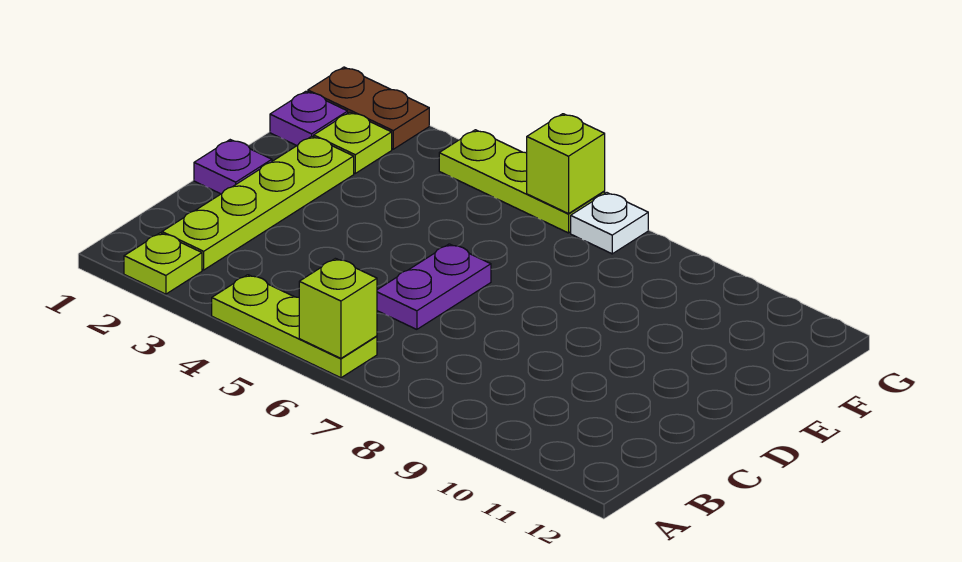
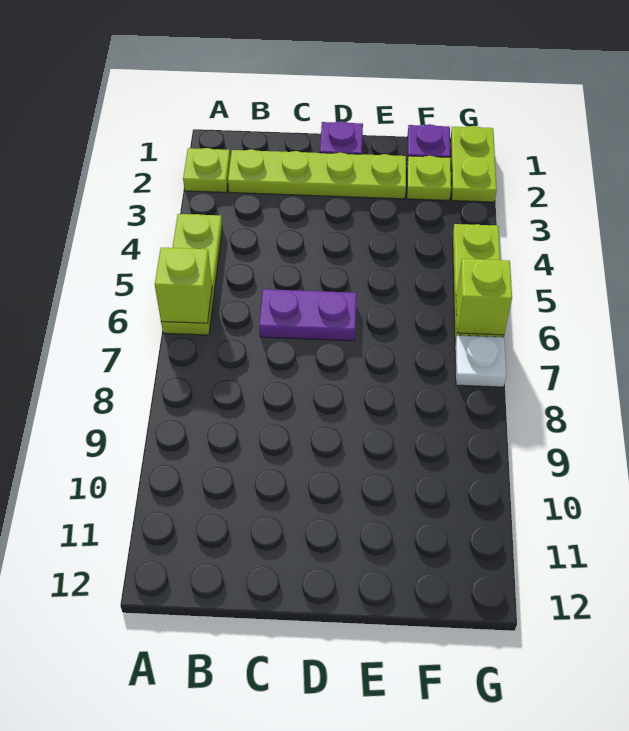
brown plate G1:G2 level 1 -> lime plate G1:G2 level 1

